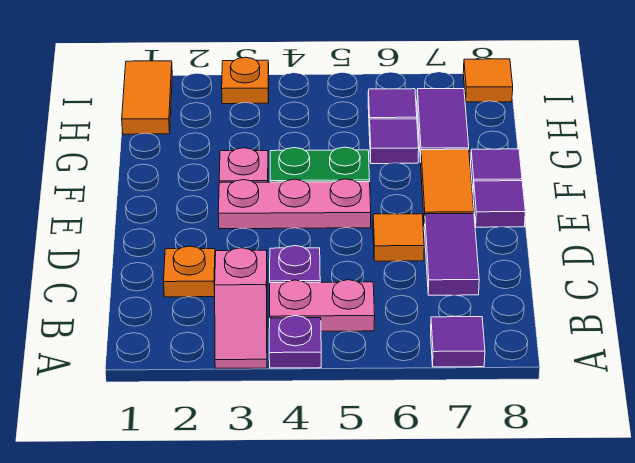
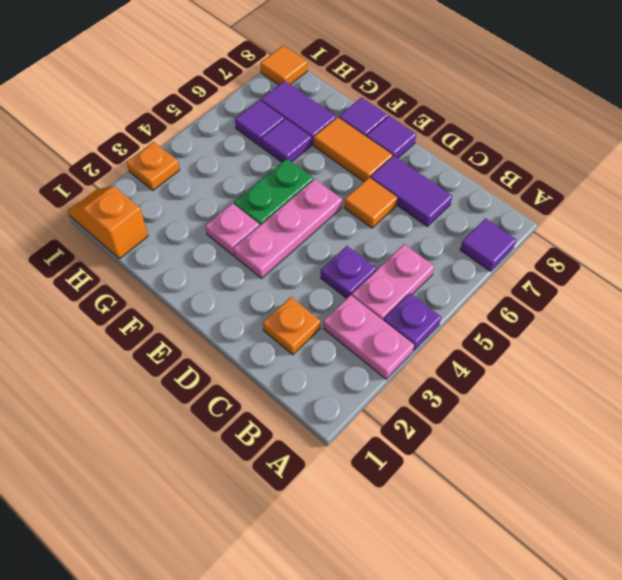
pink slope A3:B3 level 1 top B -> pink plate A3:B3 level 1
orange tile H1:I1 level 1 -> orange slope H1:I1 level 1 top H

